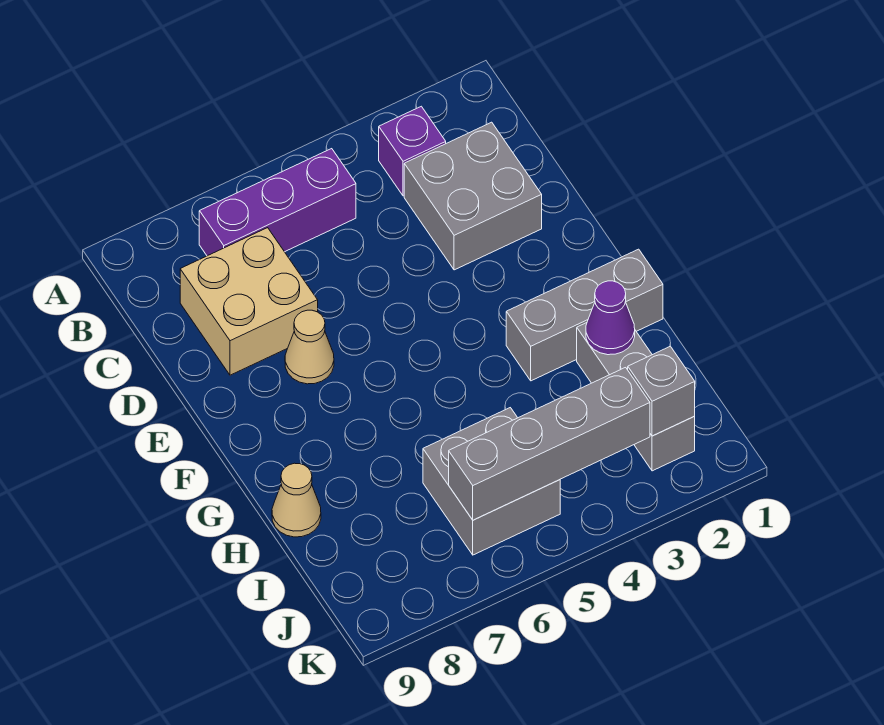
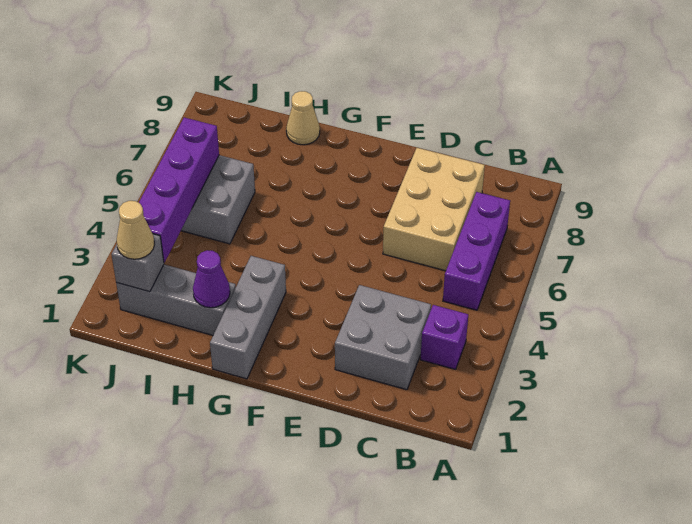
tan brick C7:D8 level 1 -> tan brick C6:D8 level 1
tan cone E7 level 1 -> tan cone J2 level 3
grey brick J3:J6 level 2 -> purple brick J3:J6 level 2

